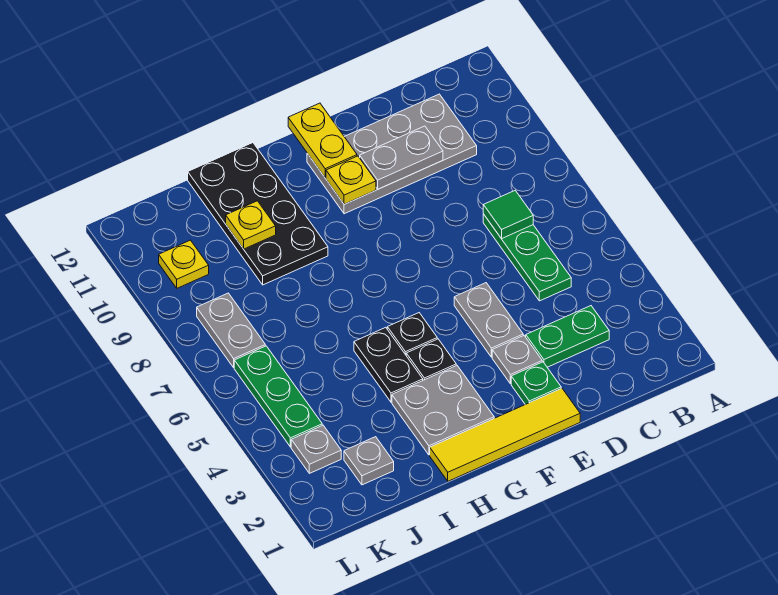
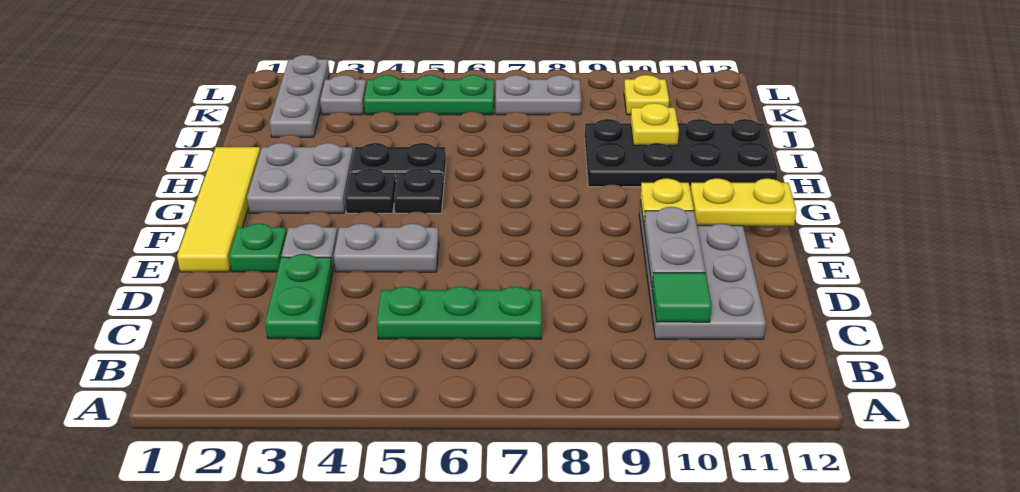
green tile C7 level 2 -> green tile C10 level 2
grey plate J2 level 1 -> grey plate J2:L2 level 1

